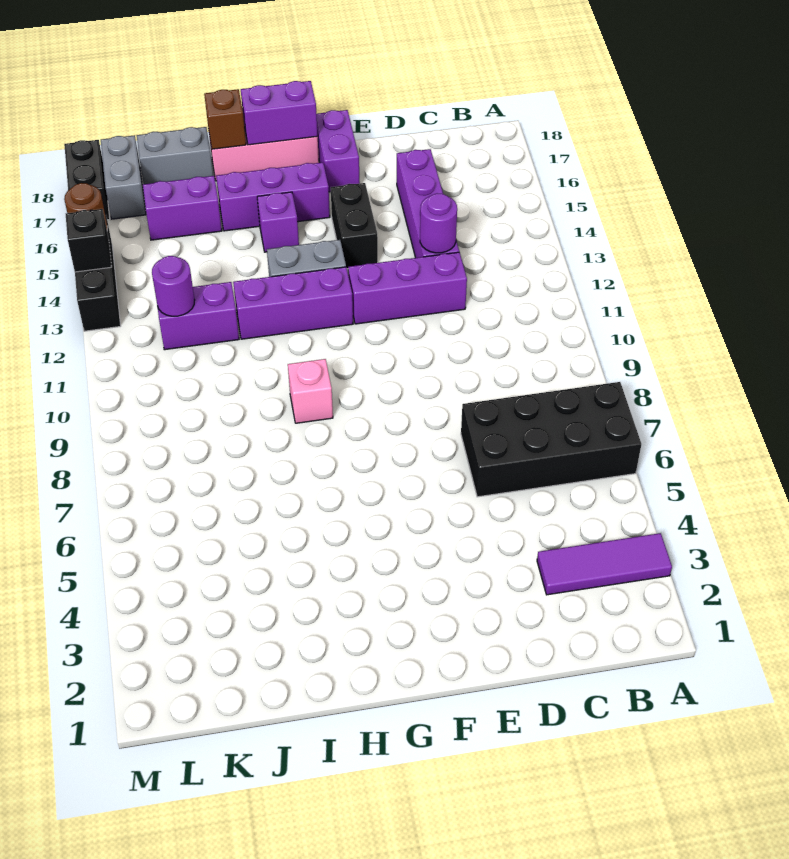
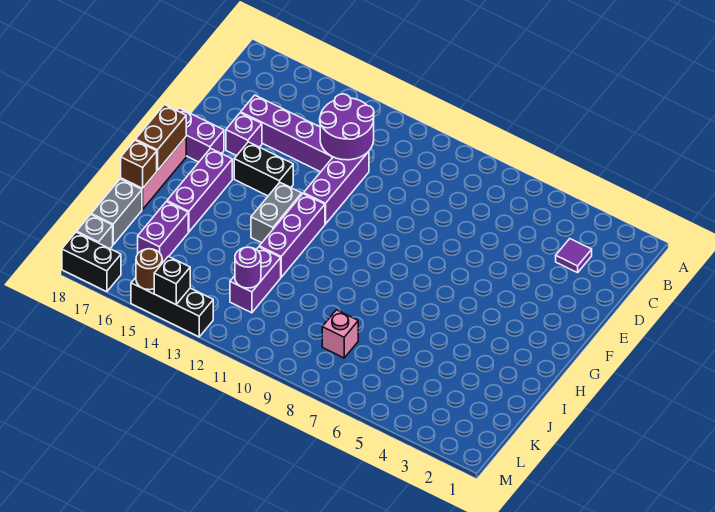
purple tile A3:C3 level 1 -> purple tile C3 level 1
black brick A6:D7 level 1 -> none
purple round brick D13 level 2 -> purple round brick C12:D13 level 2
purple brick G18:H18 level 2 -> brown brick G18:H18 level 2
pink brick H9 level 1 -> pink brick K8 level 1
purple brick H15 level 1 -> purple brick E16 level 1
grey brick L17:L18 level 1 -> grey brick L18 level 1

